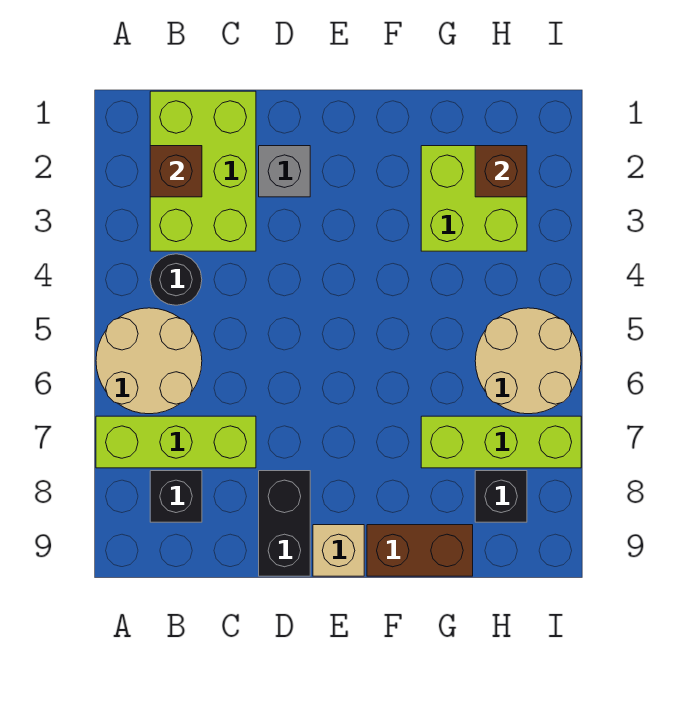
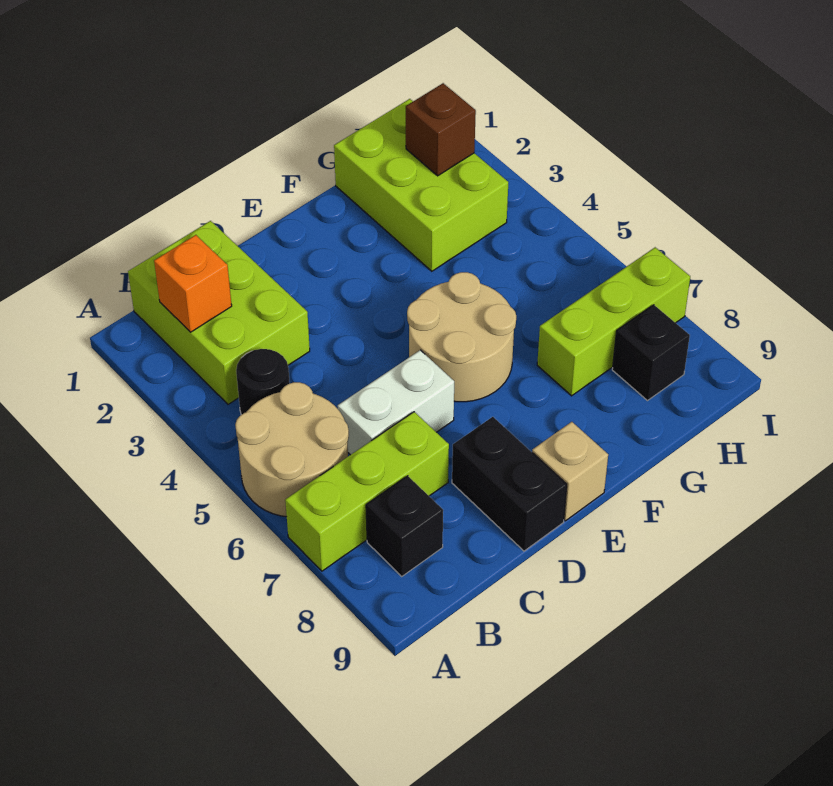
brown brick B2 level 2 -> orange brick B2 level 2
none -> white brick C6:D6 level 1
grey brick D2 level 1 -> none
brown brick F9:G9 level 1 -> none
lime brick G2:H3 level 1 -> lime brick G1:H3 level 1
tan round brick H5:I6 level 1 -> tan round brick E5:F6 level 1

